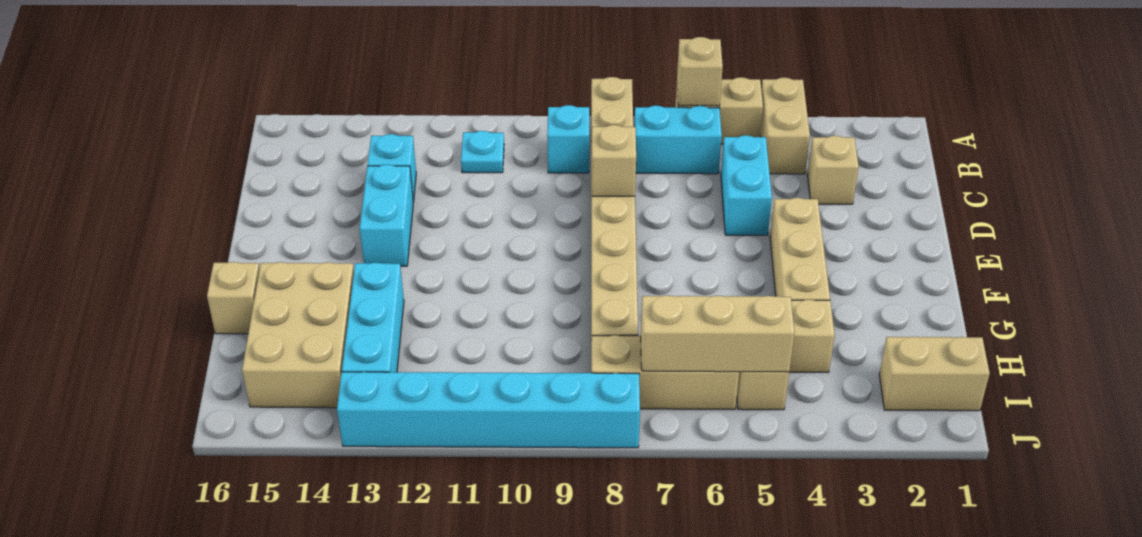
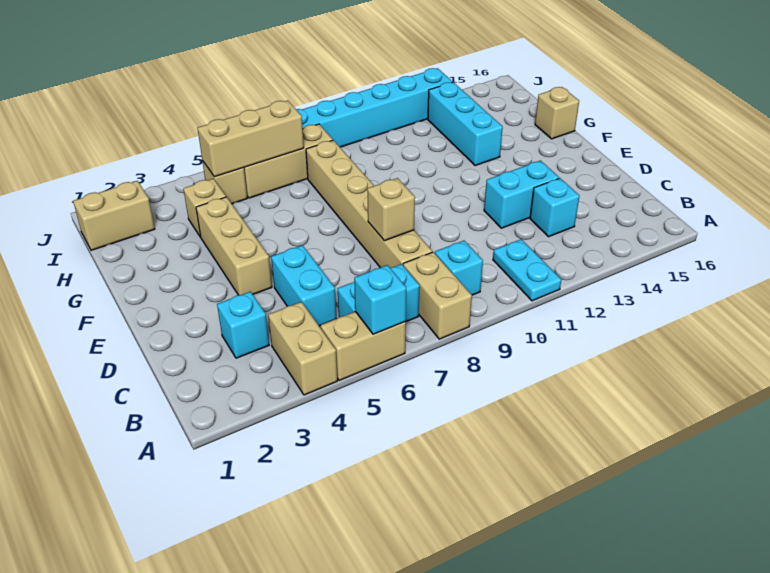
tan brick A6 level 2 -> cyan brick A6 level 2
cyan plate B11 level 1 -> cyan plate A11:B11 level 1
tan brick C3 level 1 -> cyan brick C3 level 1
cyan brick D13:E13 level 1 -> cyan brick D12:D13 level 1
tan brick G14:I15 level 1 -> none

